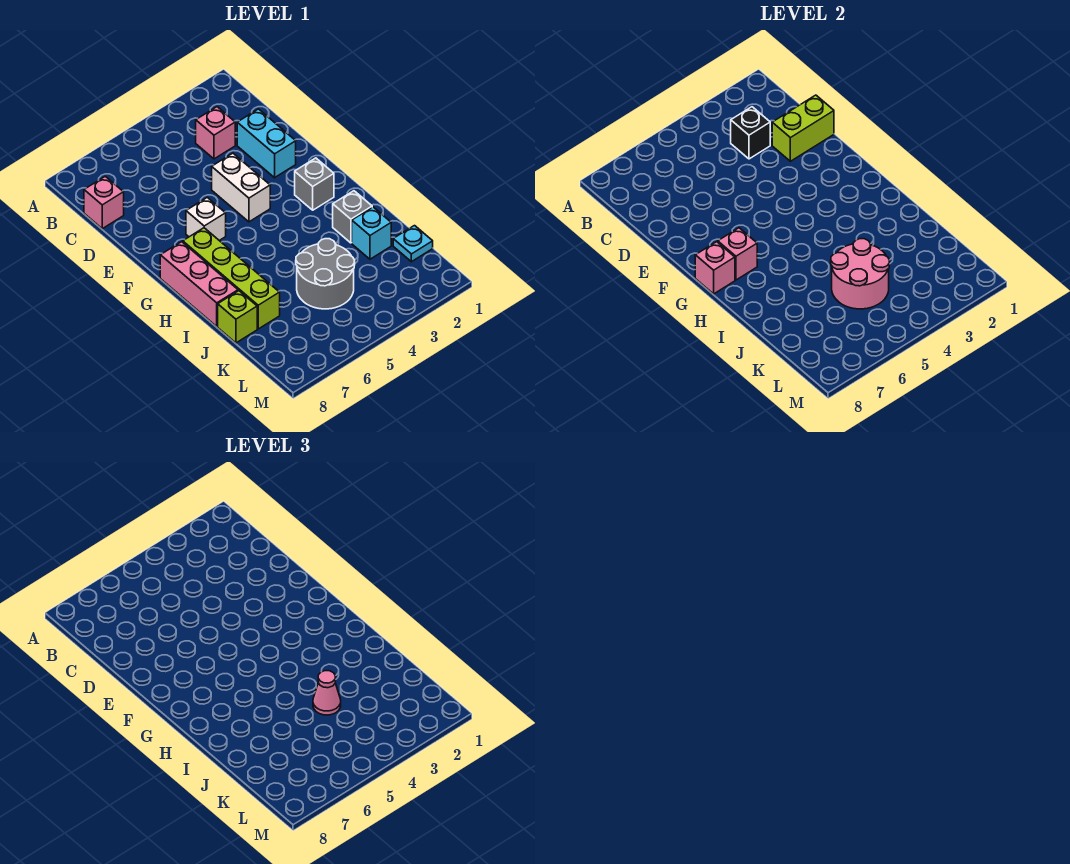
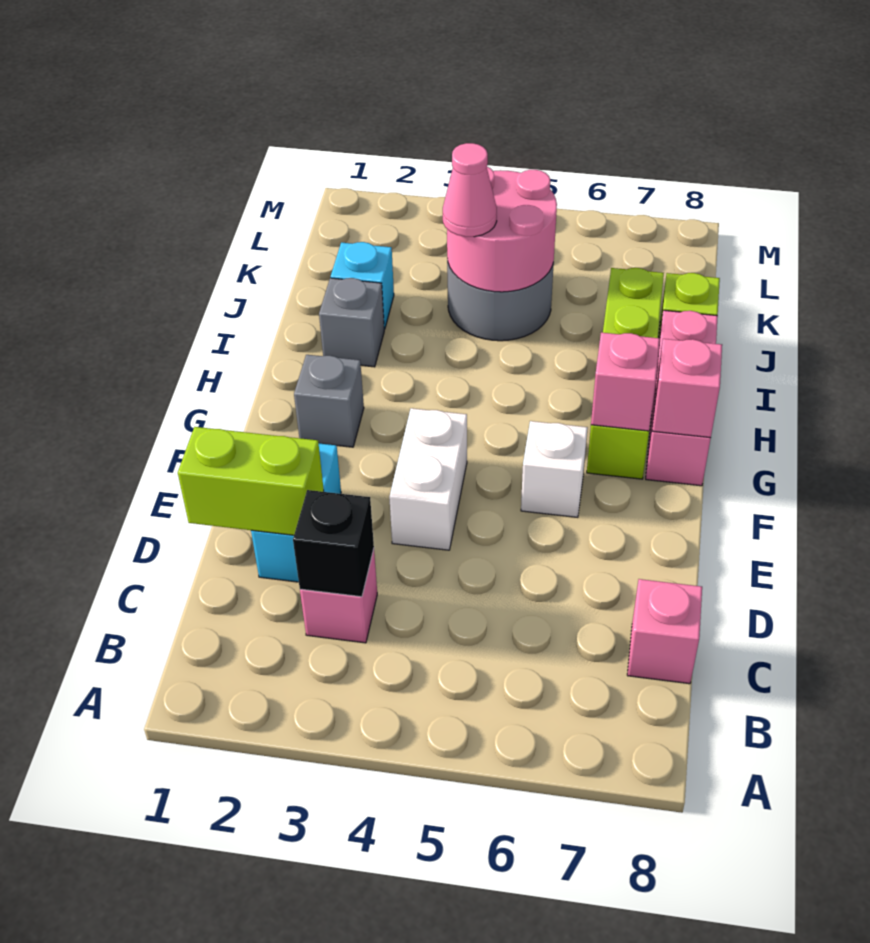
cyan plate K1 level 1 -> none

